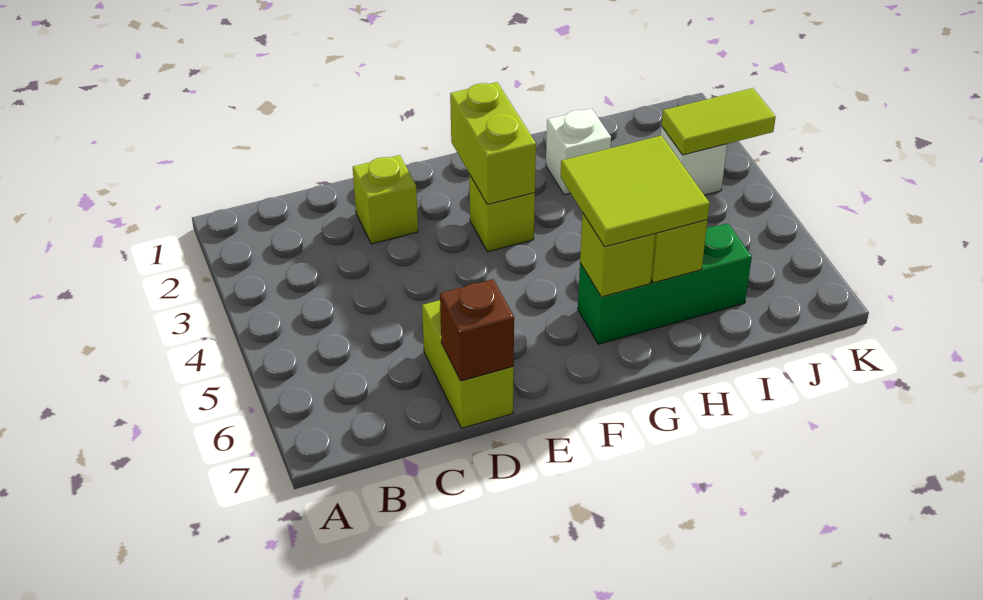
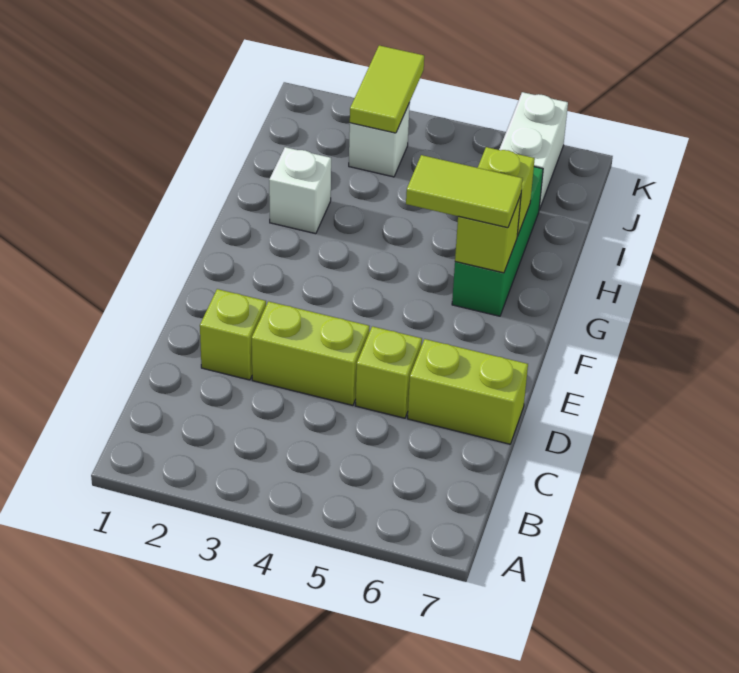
brown brick D7 level 2 -> none
lime brick F2:F3 level 2 -> lime brick D3:D4 level 1
lime brick F3 level 1 -> lime brick D5 level 1
lime tile G5:H6 level 3 -> lime tile G5:G6 level 3
none -> white brick J6:K6 level 1

